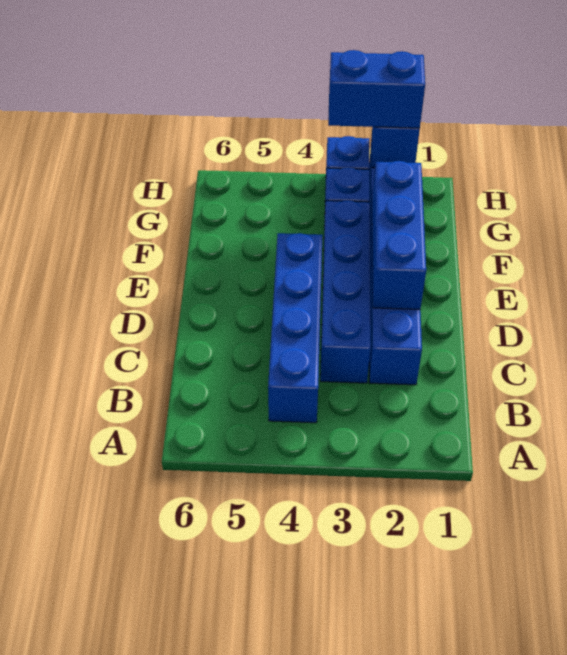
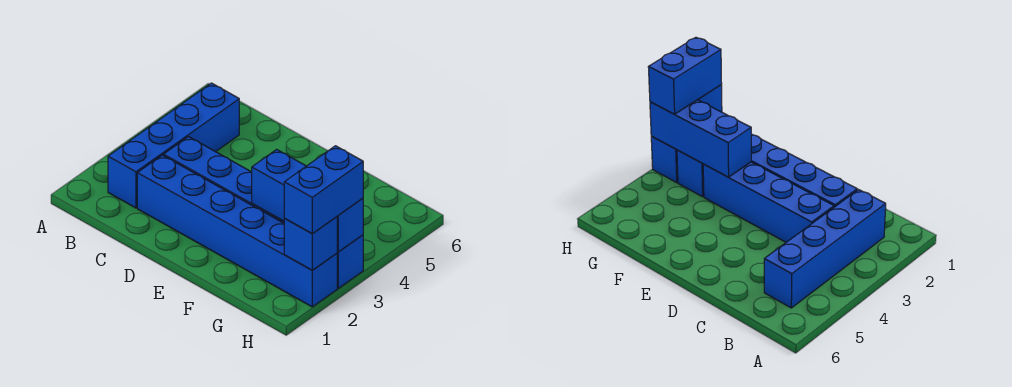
blue brick B4:E4 level 1 -> blue brick B2:B5 level 1
blue brick D2:F2 level 2 -> blue brick F3:H3 level 2

